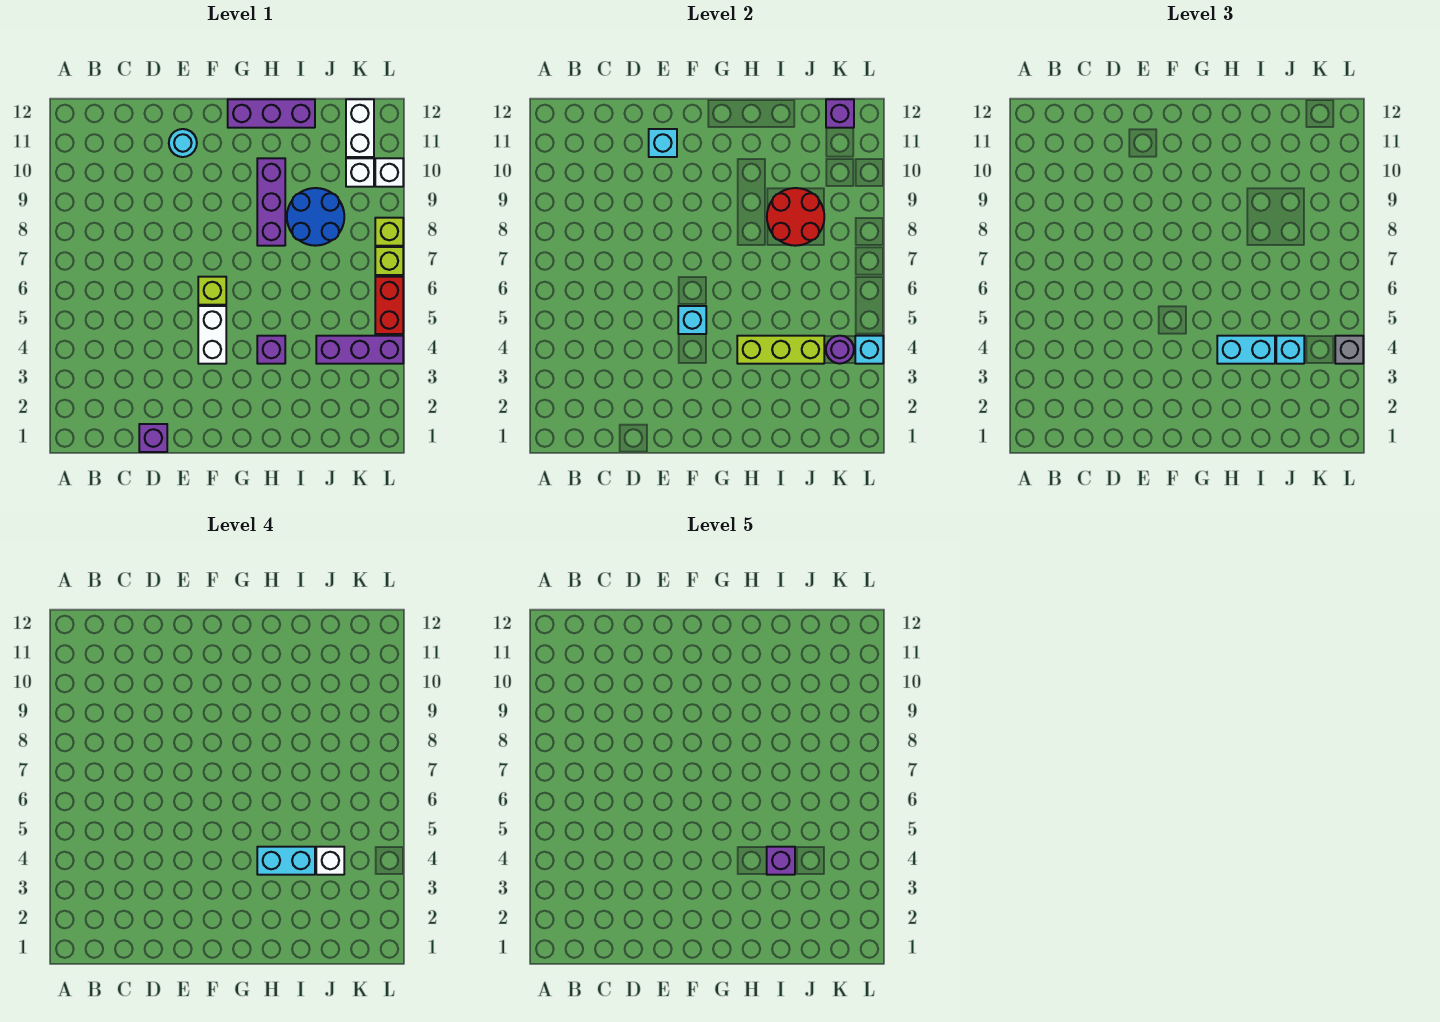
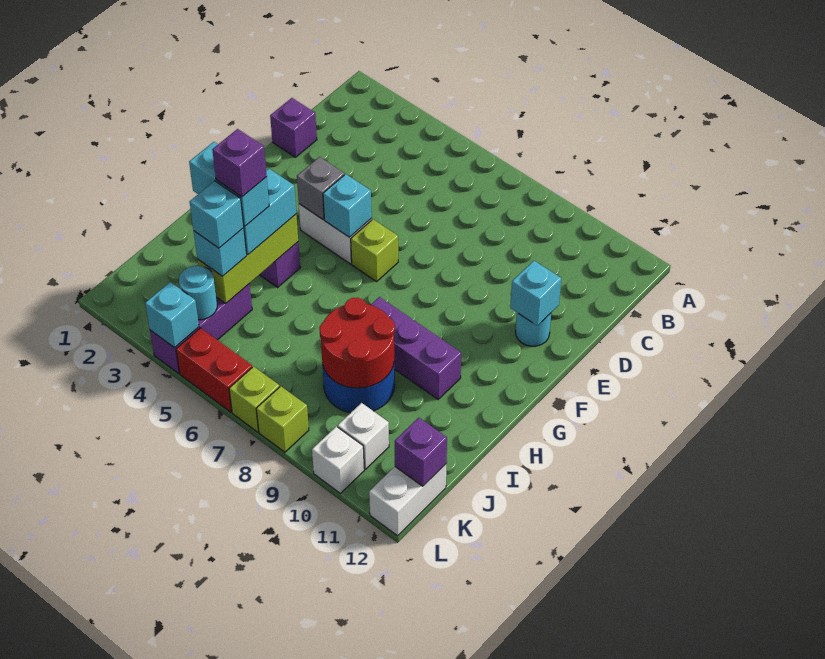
purple brick G12:I12 level 1 -> none
cyan brick H4:I4 level 4 -> cyan brick I3:I4 level 4
white brick J4 level 4 -> cyan brick J4 level 4
purple round brick K4 level 2 -> cyan round brick K4 level 2
white brick K11:K12 level 1 -> white brick K12:L12 level 1
grey brick L4 level 3 -> grey brick F4 level 2

